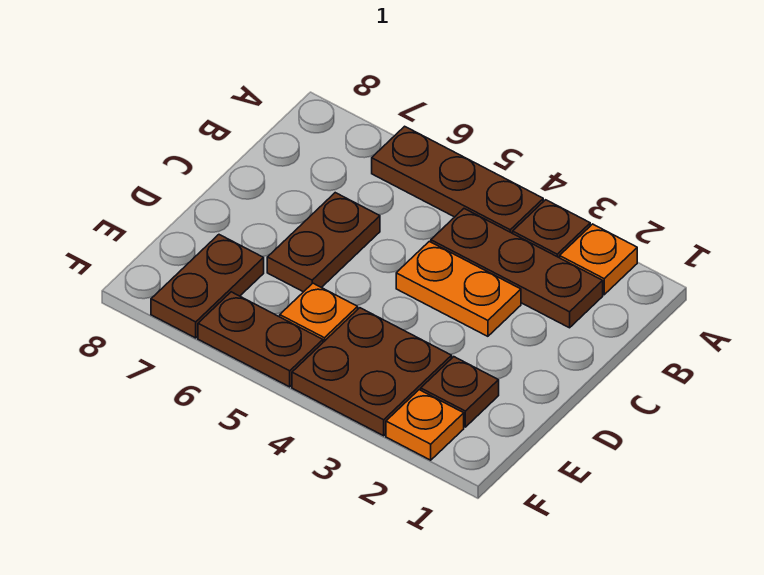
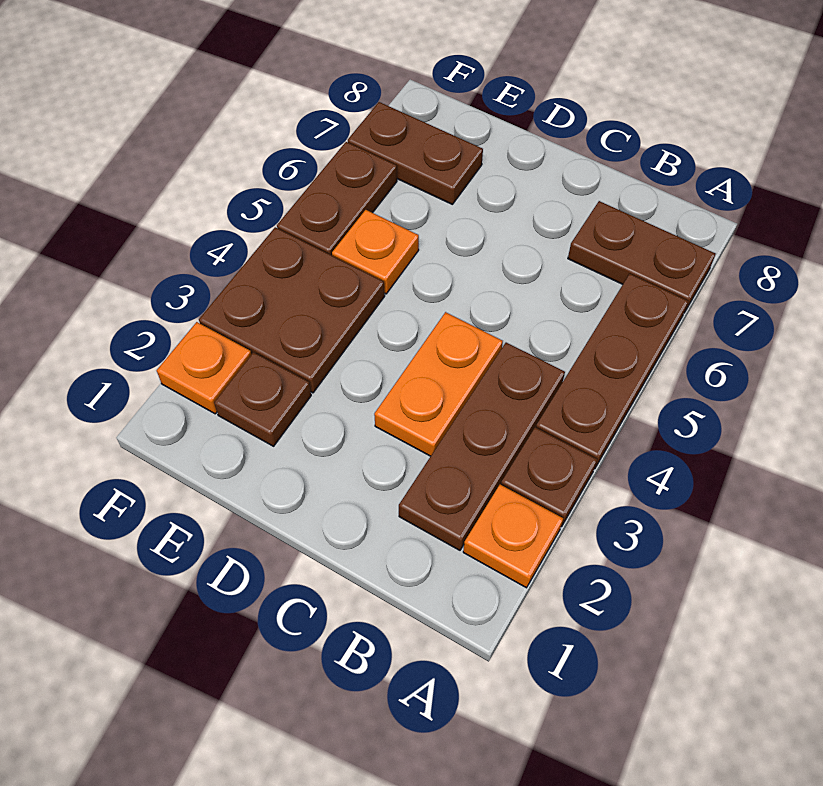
brown plate C6:D6 level 1 -> brown plate A7:B7 level 1

